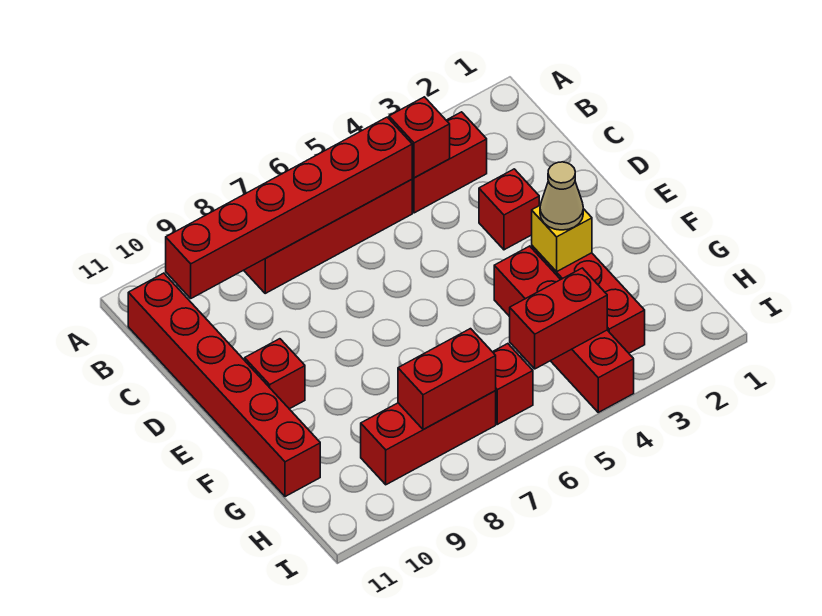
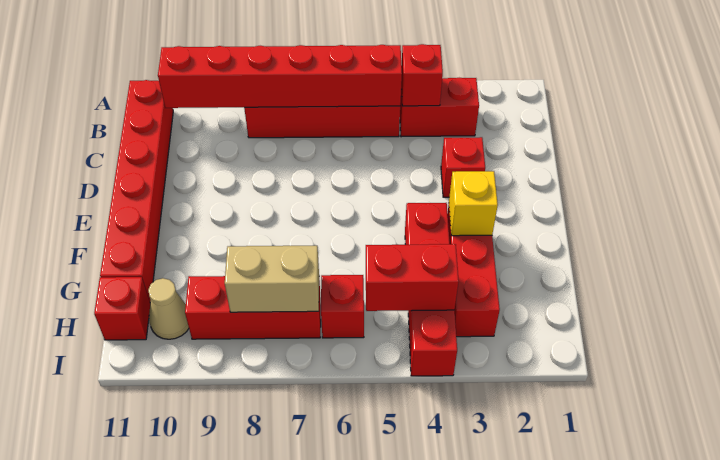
red brick E10 level 1 -> red brick H11 level 1
tan cone F3 level 3 -> tan cone H10 level 1
red brick H7:H8 level 2 -> tan brick H7:H8 level 2

